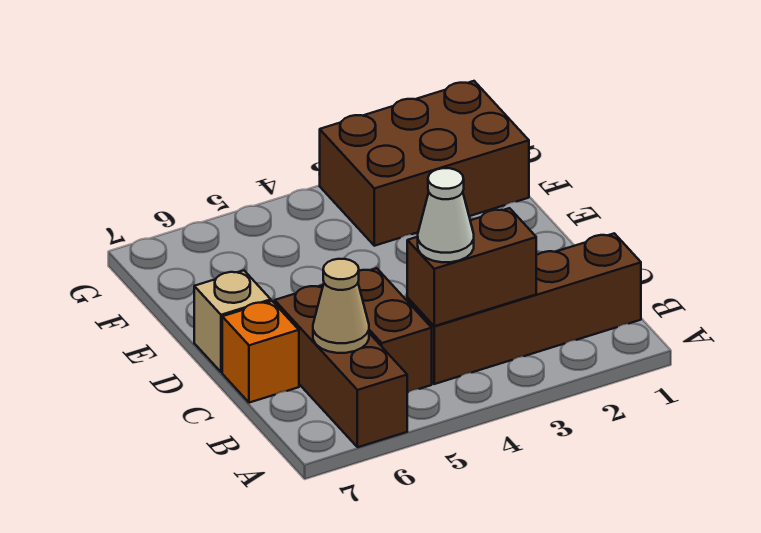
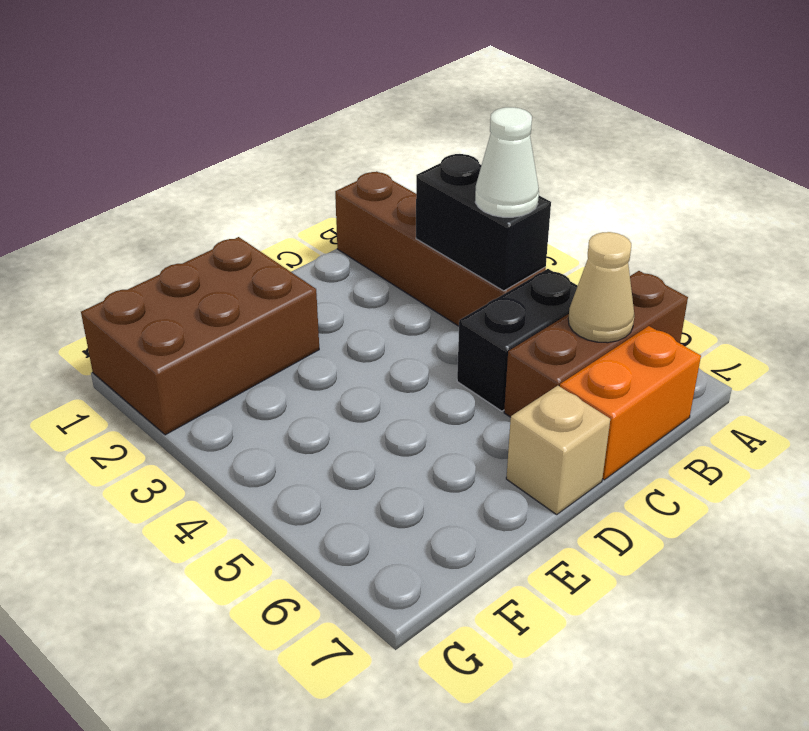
brown brick B3:B4 level 2 -> black brick B3:B4 level 2
brown brick B5:C5 level 1 -> black brick B5:C5 level 1
orange brick C7 level 1 -> orange brick B7:C7 level 1
brown brick F1:G3 level 1 -> brown brick E1:G2 level 1

